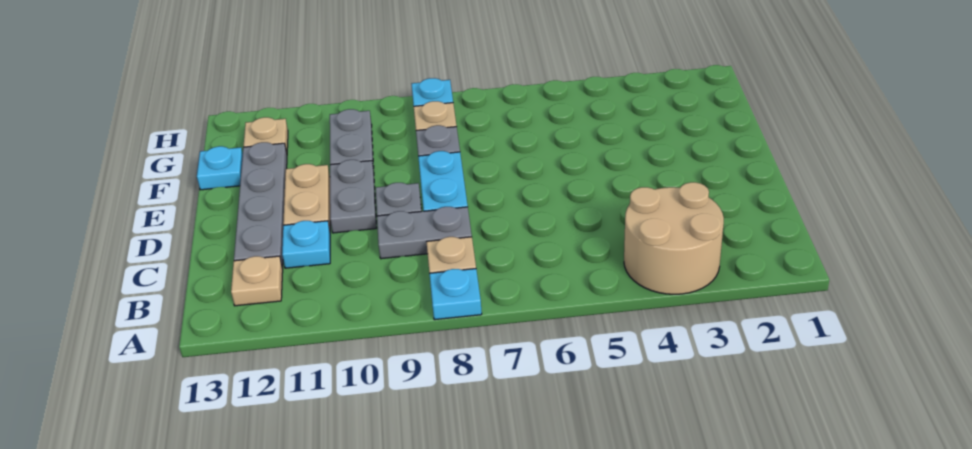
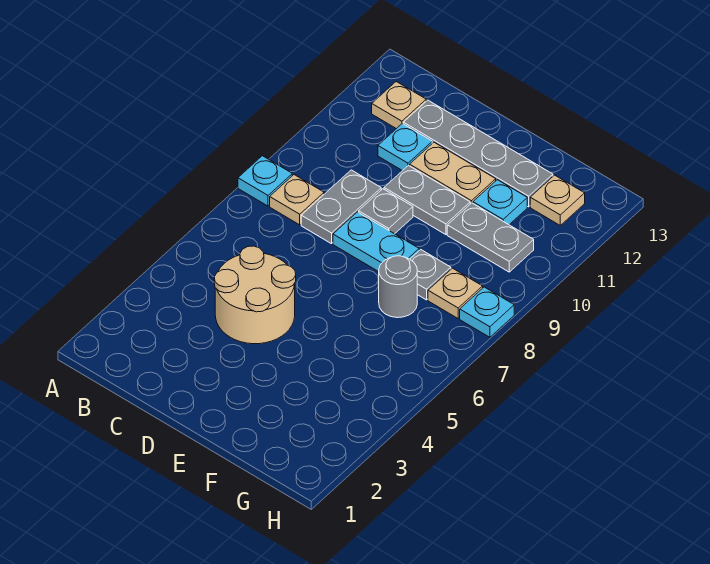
tan round brick A3:B4 level 1 -> tan round brick C4:D5 level 1
none -> grey round brick F7 level 1
cyan plate F13 level 1 -> cyan plate F11 level 1

